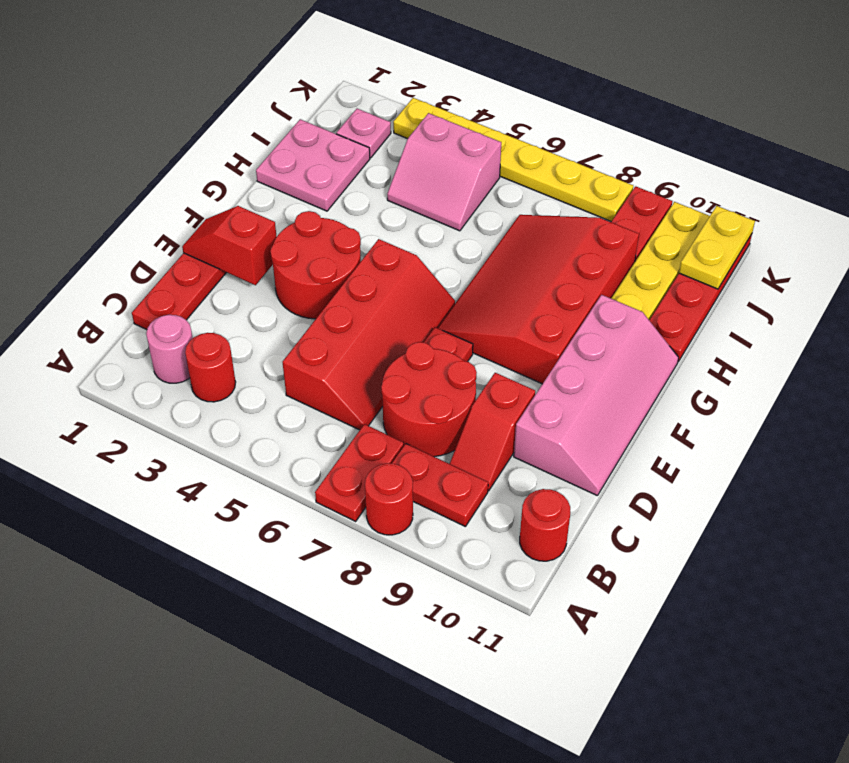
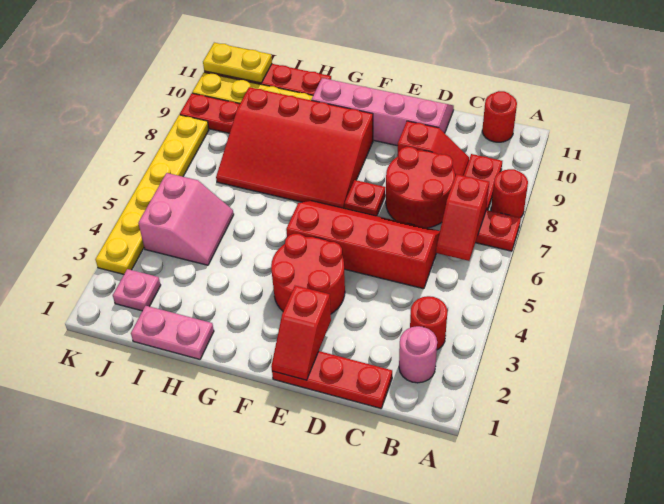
none -> red slope B6:B7 level 2 top 7
pink plate H1:I2 level 1 -> pink plate H1:I1 level 1

